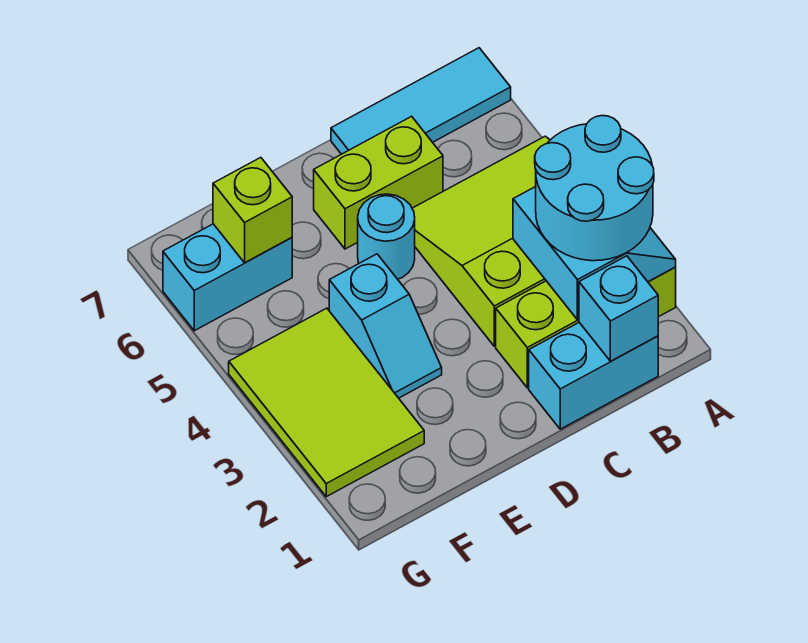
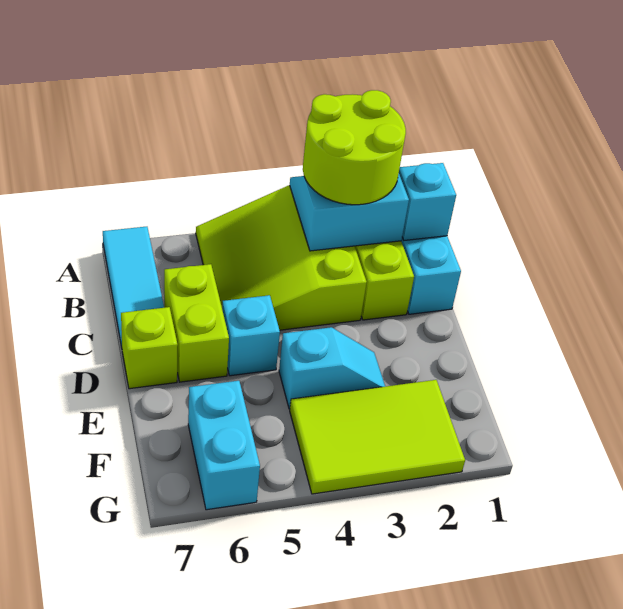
cyan round brick A2:B3 level 3 -> lime round brick A2:B3 level 3
cyan round brick D5 level 1 -> cyan brick D5 level 1
lime brick F6 level 2 -> lime brick D7 level 1

